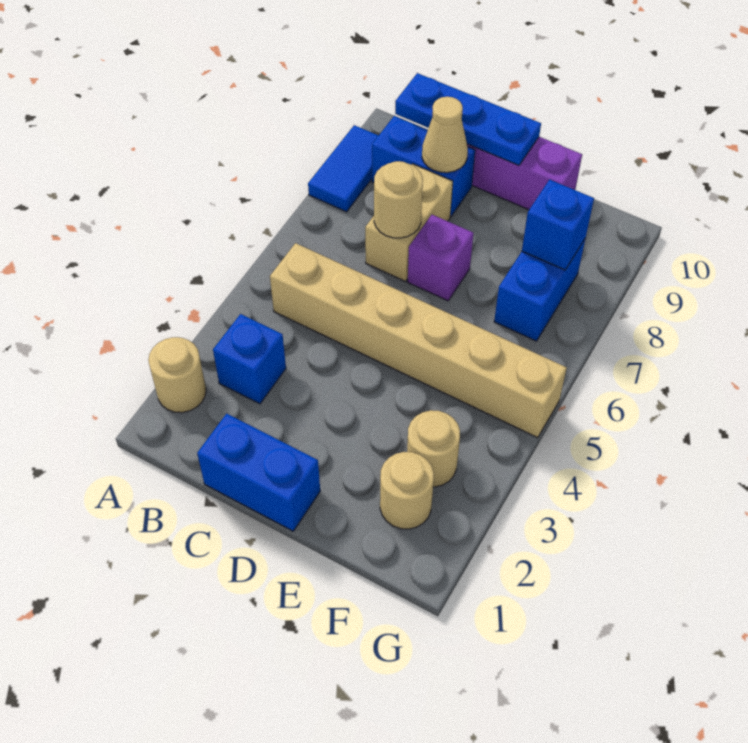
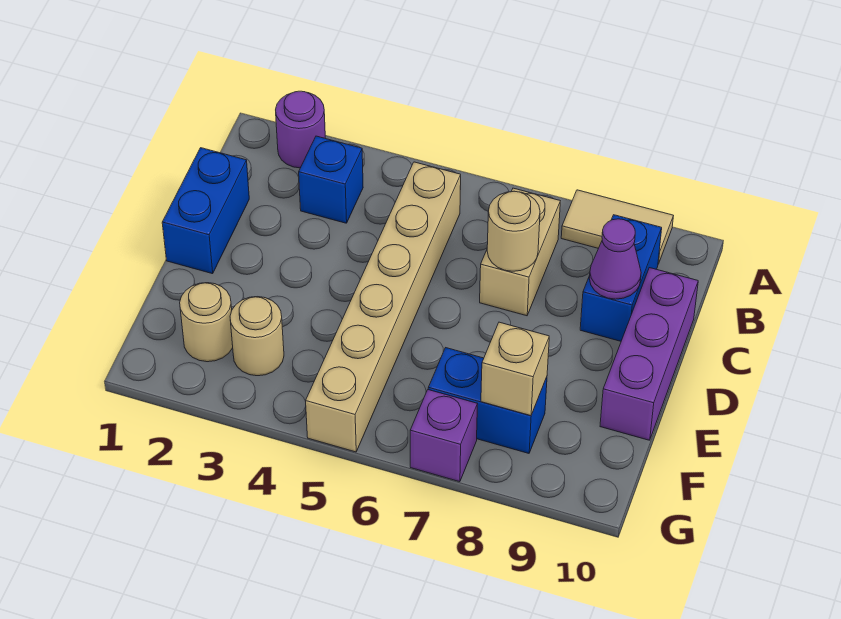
tan round brick A2 level 1 -> purple round brick A2 level 1
blue tile A8:A9 level 1 -> tan tile A8:A9 level 1
blue plate B10:D10 level 2 -> none
tan brick C7:C8 level 1 -> tan brick B7:C7 level 1
tan cone C9 level 2 -> purple cone C9 level 2
purple brick D7 level 1 -> purple brick G7 level 1
blue brick F8 level 2 -> tan brick F8 level 2

